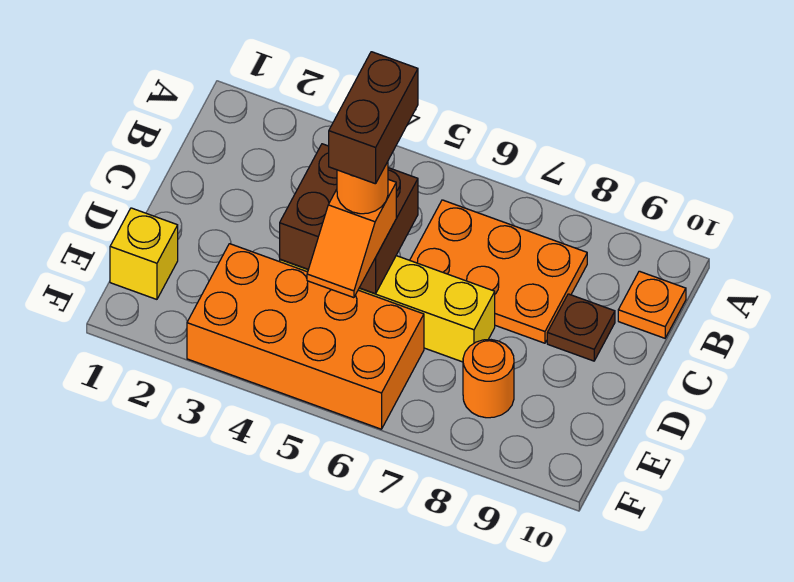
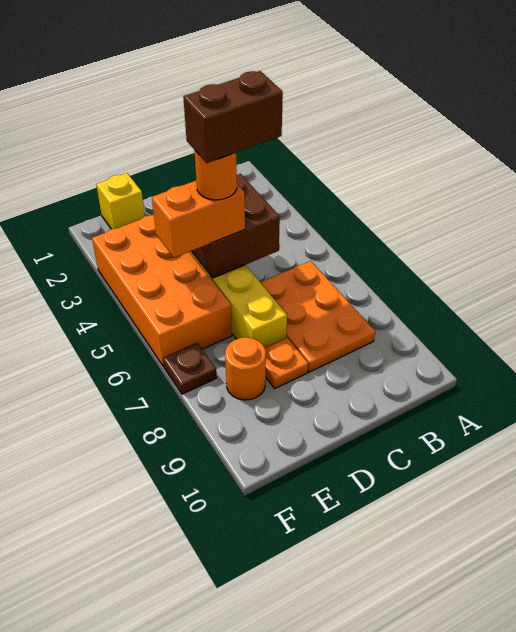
orange plate B10 level 1 -> orange plate D8 level 1
brown plate C9 level 1 -> brown plate F7 level 1
orange slope D5:E5 level 3 top D -> orange brick D5:E5 level 3

